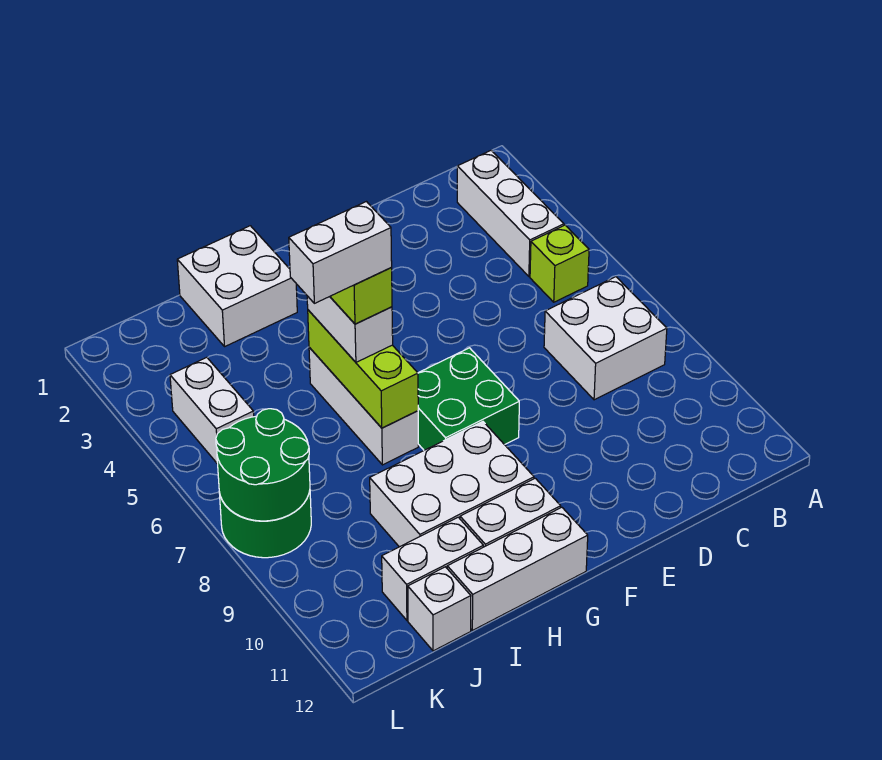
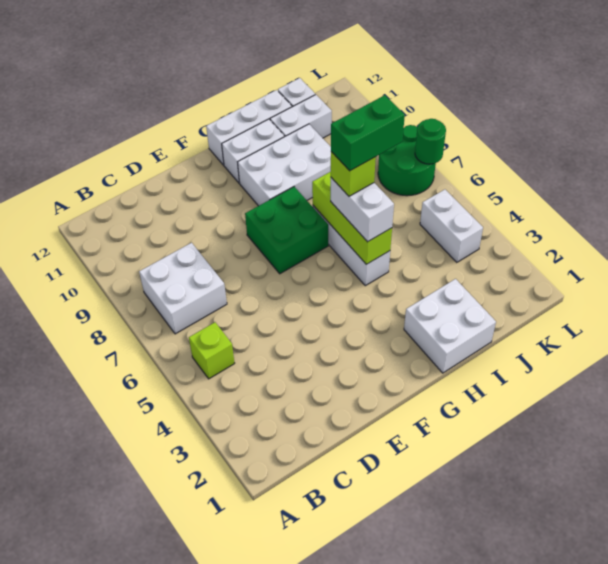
white brick B2:B4 level 1 -> none
white brick H6:I6 level 5 -> green brick H6:I6 level 5
green round brick K7:L8 level 2 -> green round brick L7 level 2

